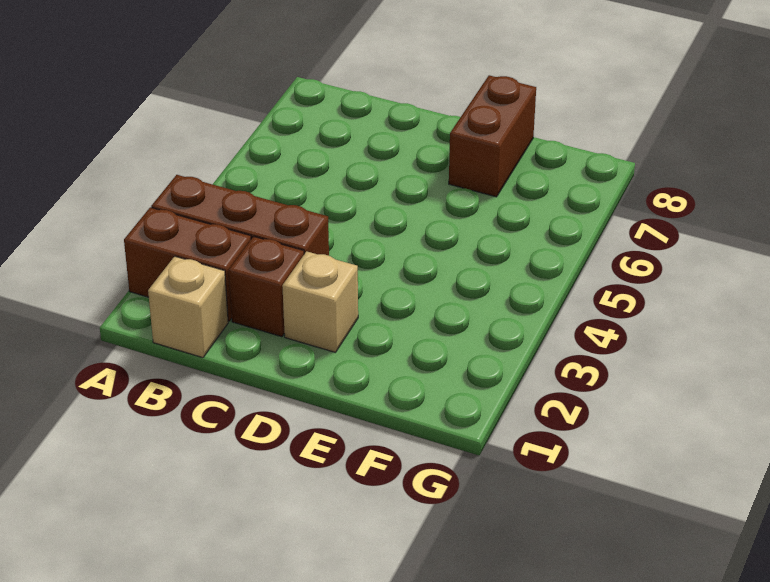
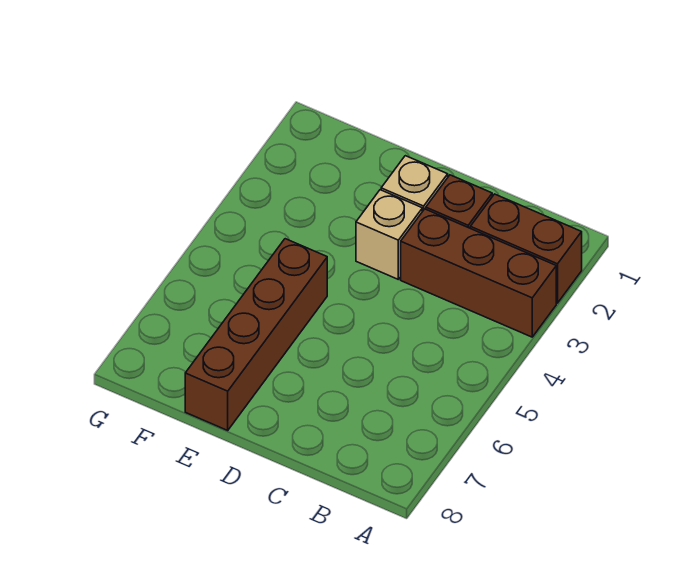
tan brick B1 level 1 -> tan brick D3 level 1
brown brick E7:E8 level 1 -> brown brick E5:E8 level 1

